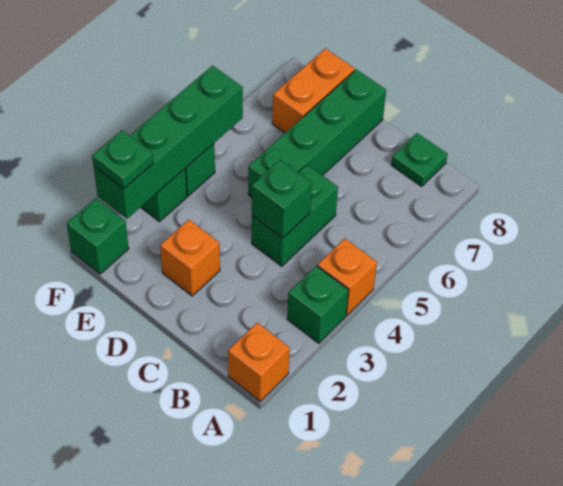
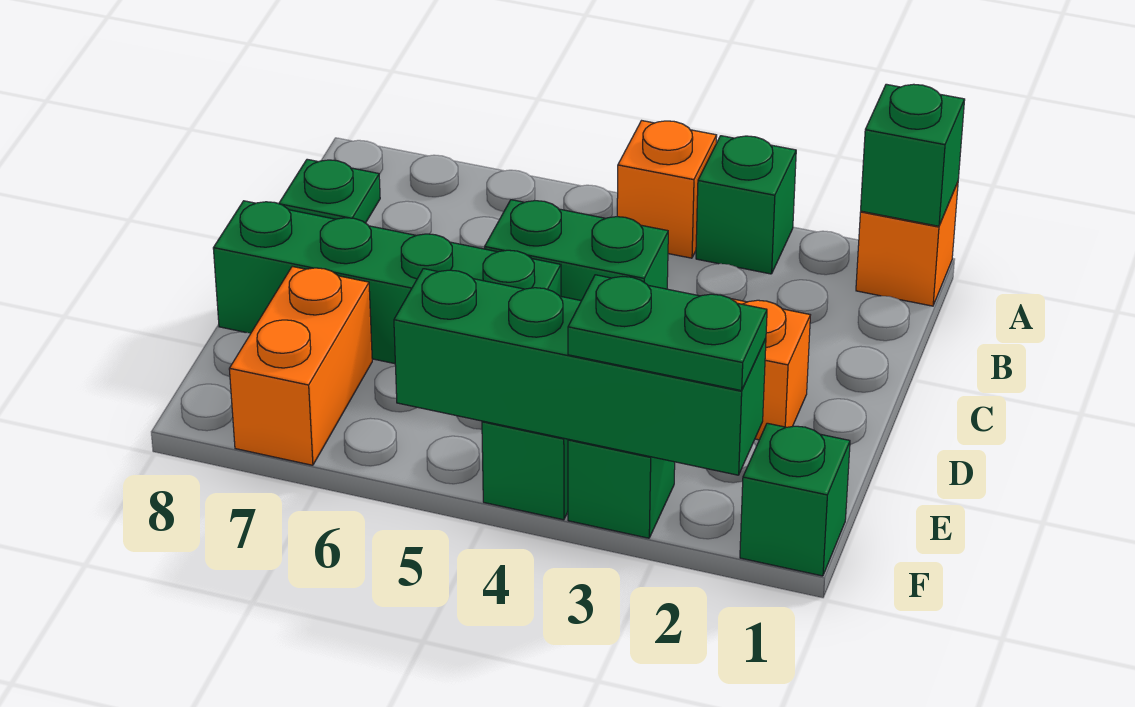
green brick C4 level 2 -> green brick A1 level 2
orange brick E7:E8 level 1 -> orange brick E7:F7 level 1
green plate F2 level 3 -> green plate F2:F3 level 3

